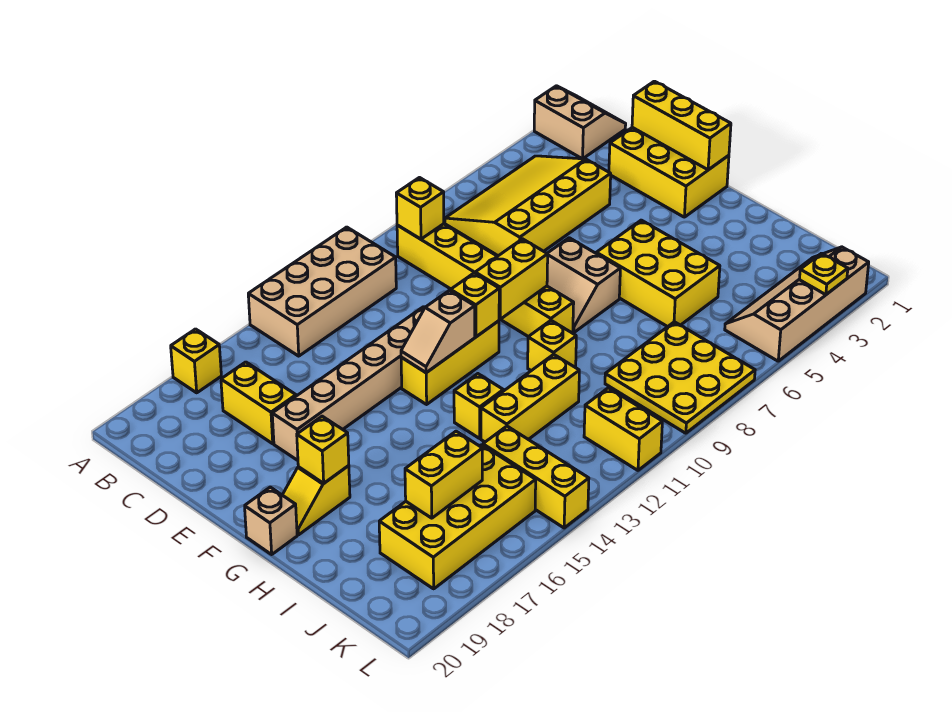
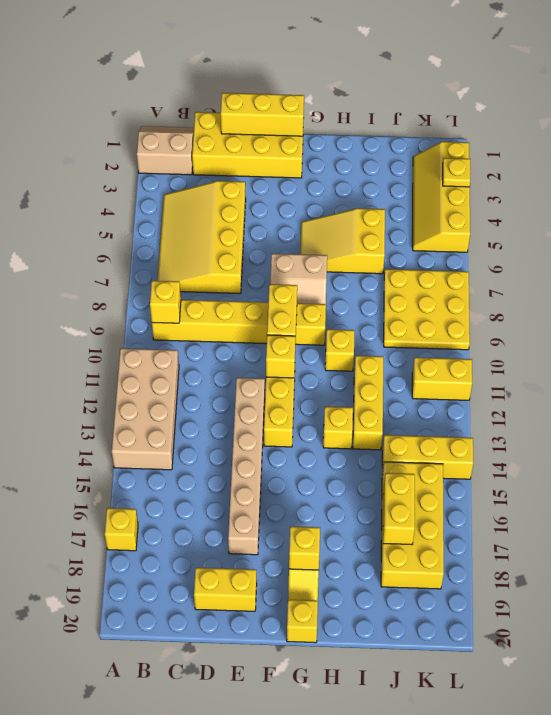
yellow brick C17:D17 level 1 -> yellow brick D19:E19 level 1
yellow brick D1:F2 level 1 -> yellow brick C1:F2 level 1
tan slope F12:F13 level 2 top 12 -> none
yellow brick G5:I6 level 1 -> yellow slope G5:I6 level 1 top I
tan brick G20 level 1 -> yellow brick G20 level 1
tan slope K2:L5 level 1 top L -> yellow slope K2:L5 level 1 top L

